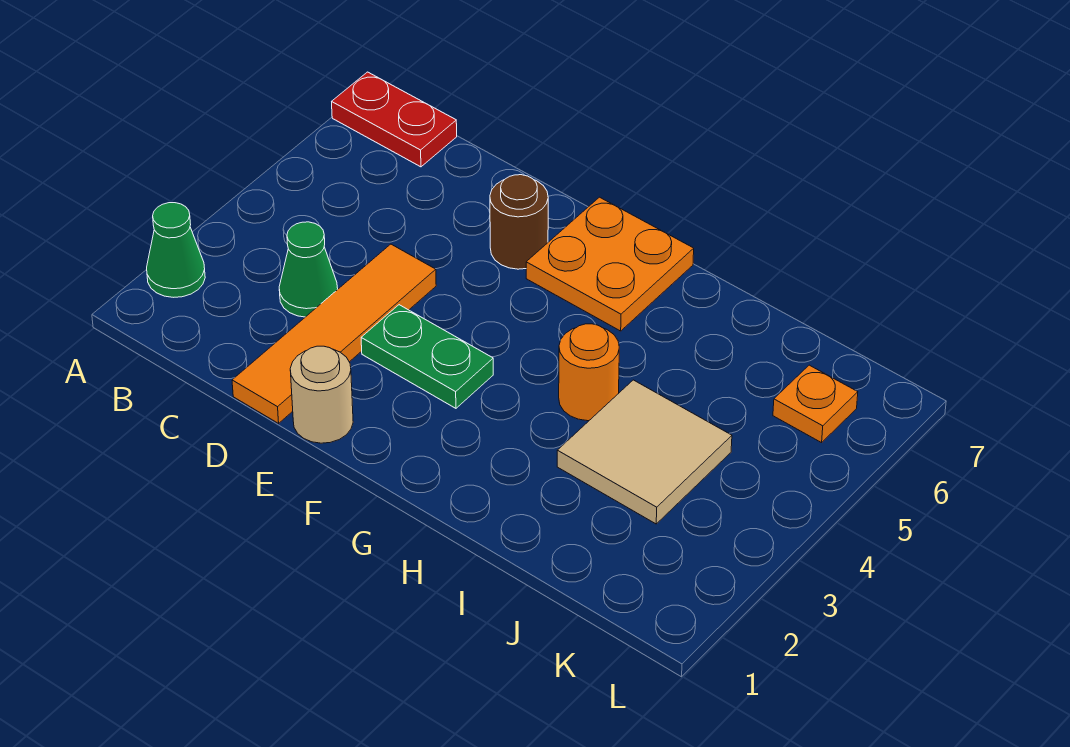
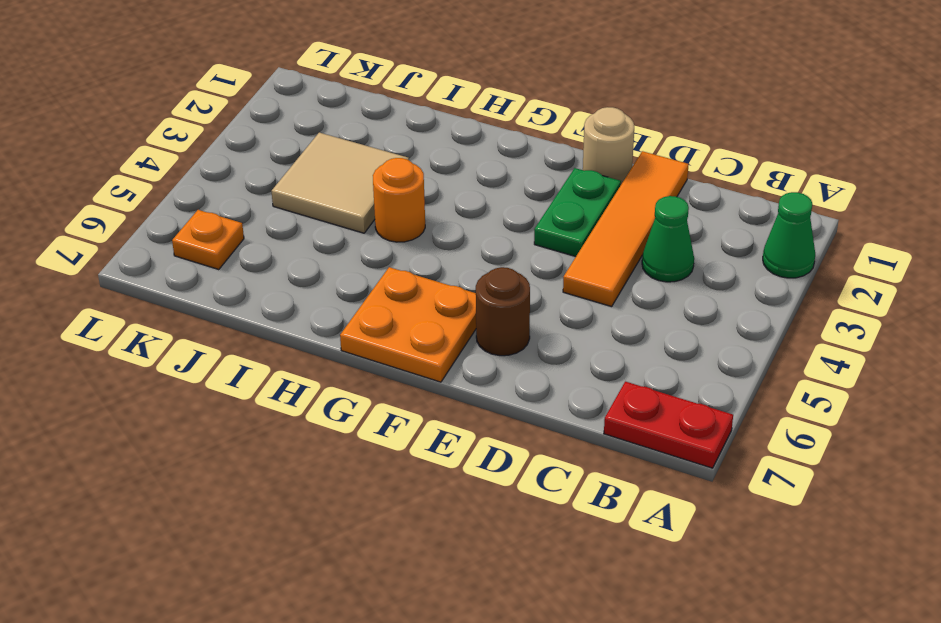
green plate E3:F3 level 1 -> green plate E2:E3 level 1

